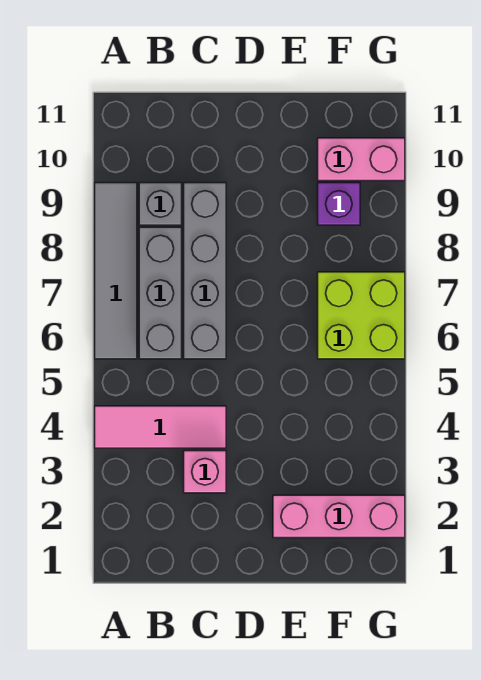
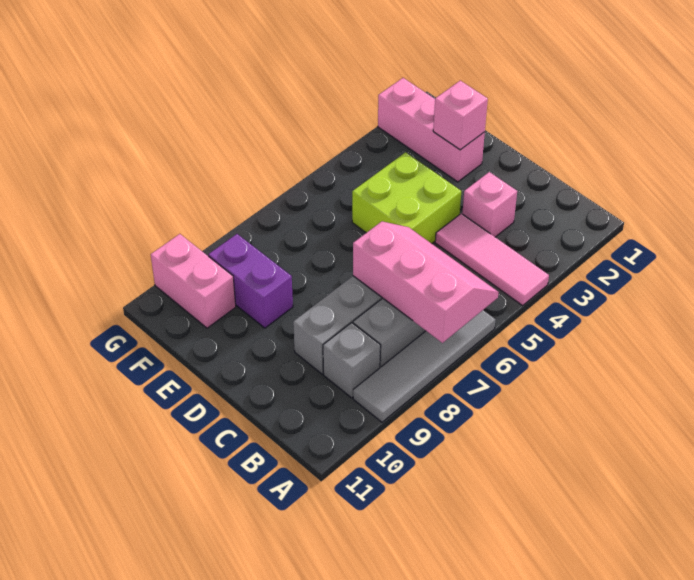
none -> pink slope A6:C7 level 2 top 7
none -> pink brick E2 level 2
lime brick F6:G7 level 1 -> lime brick D4:E5 level 1
purple brick F9 level 1 -> purple brick E9:F9 level 1

